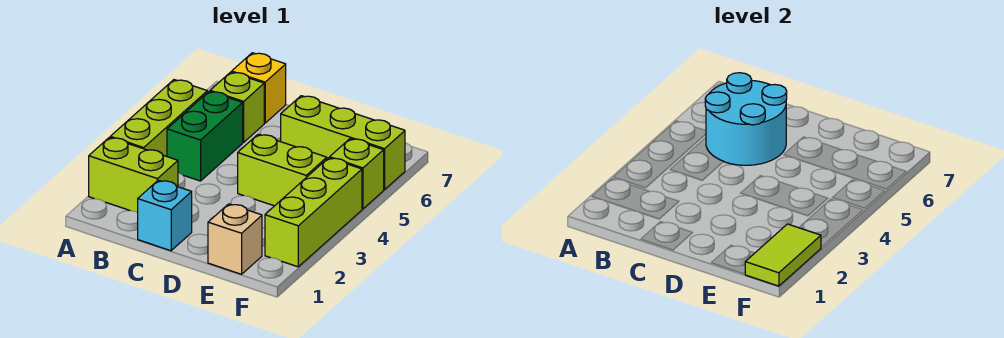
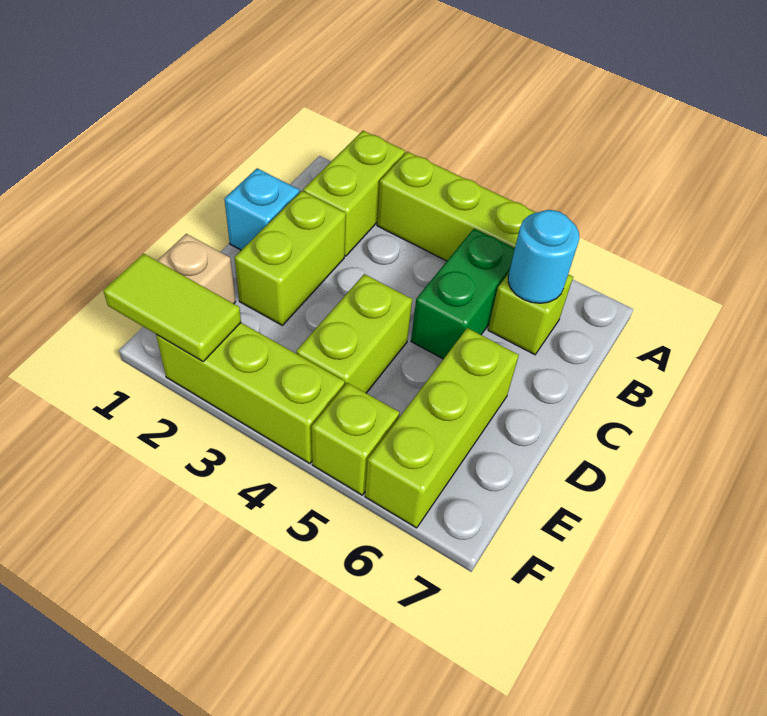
green brick B4:B5 level 1 -> green brick B5:C5 level 1
cyan round brick B5:C6 level 2 -> cyan round brick B6 level 2
yellow brick B7 level 1 -> none
none -> lime brick C2:D2 level 1

